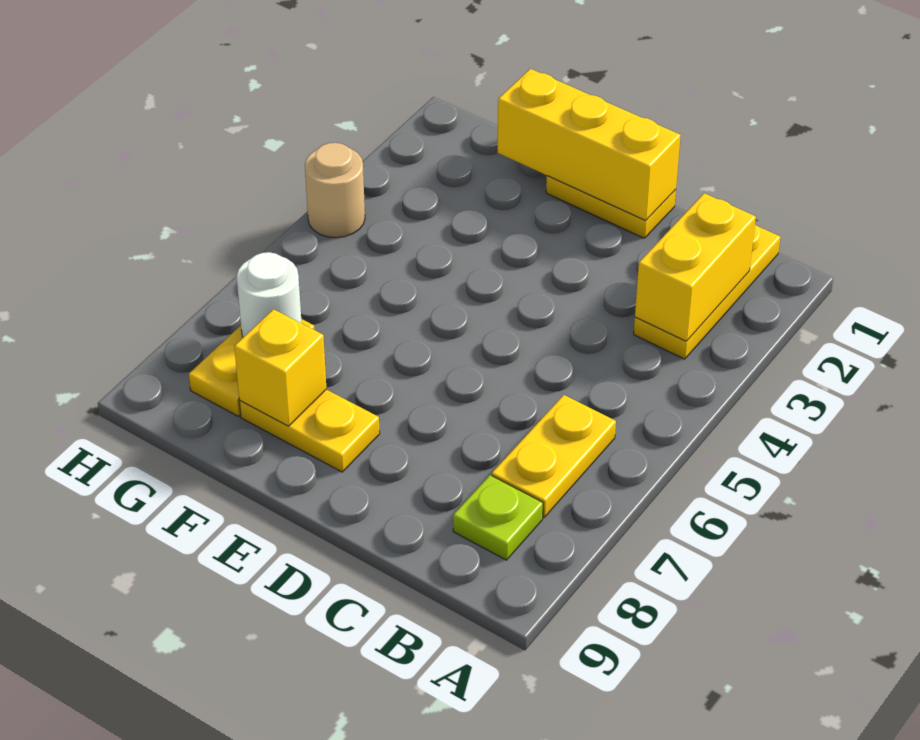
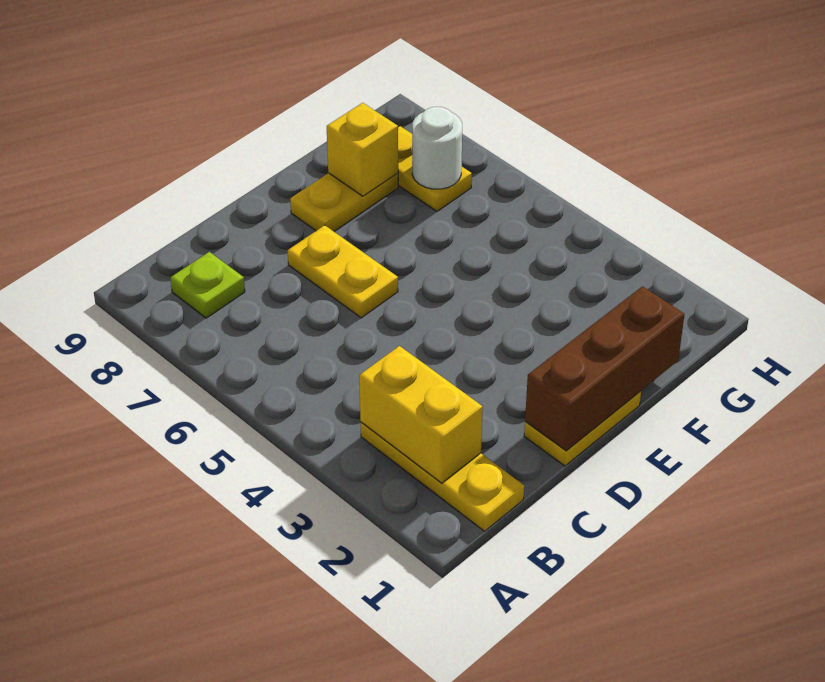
yellow plate B6:B7 level 1 -> yellow plate D6:D7 level 1
yellow brick D1:F1 level 2 -> brown brick D1:F1 level 2
tan round brick H4 level 1 -> none

